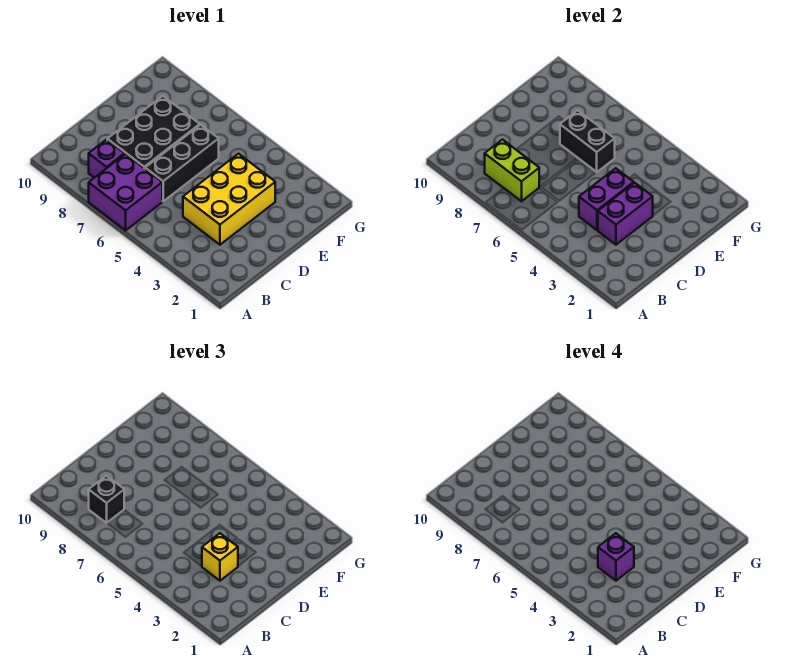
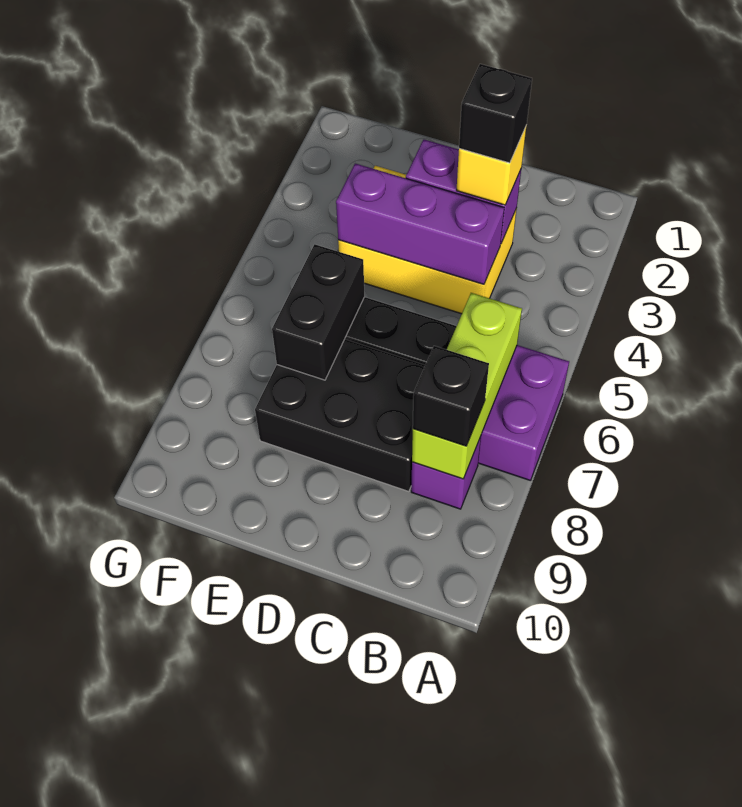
lime brick B7:B8 level 2 -> lime brick B6:B8 level 2
purple brick C3 level 4 -> black brick C3 level 4
purple brick C4:D4 level 2 -> purple brick C4:E4 level 2

